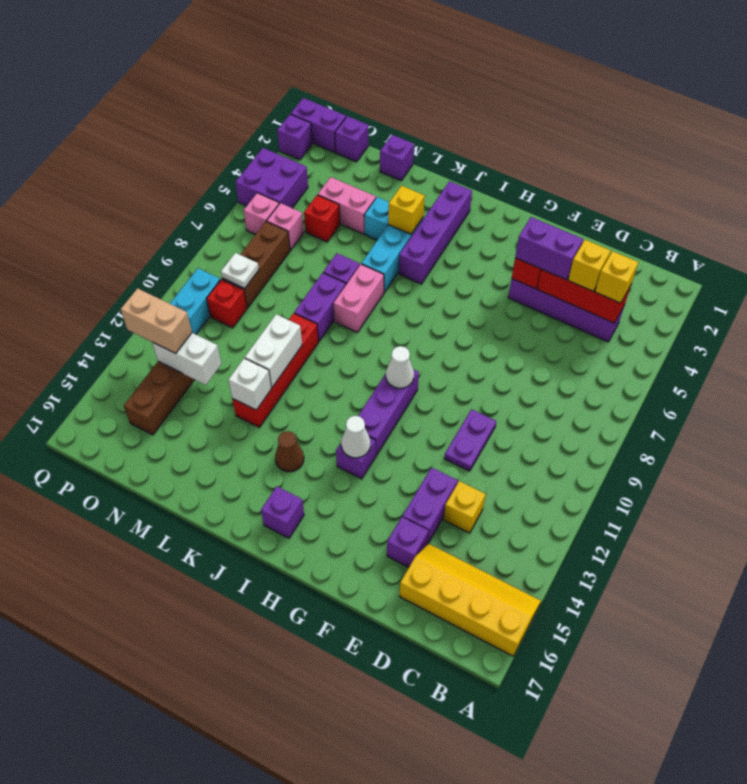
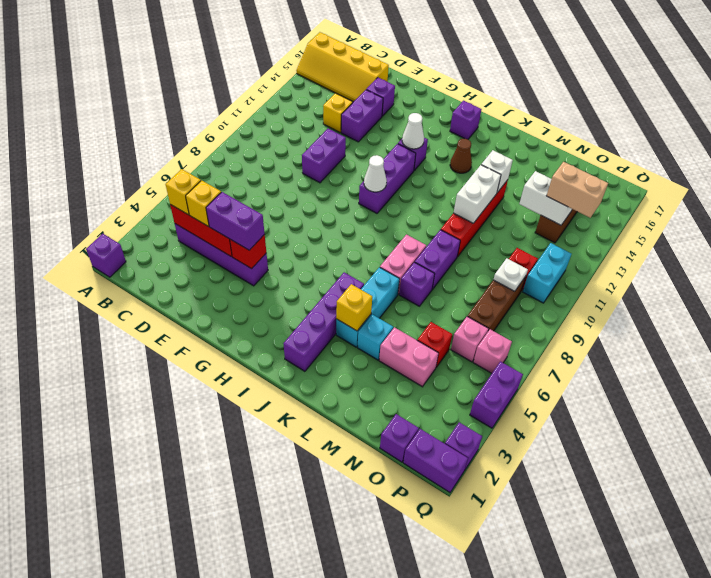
purple plate E10:E11 level 1 -> purple brick E10:E11 level 1
purple brick M1 level 1 -> purple brick A1 level 1
purple brick P4:Q5 level 1 -> purple brick Q4:Q5 level 1

